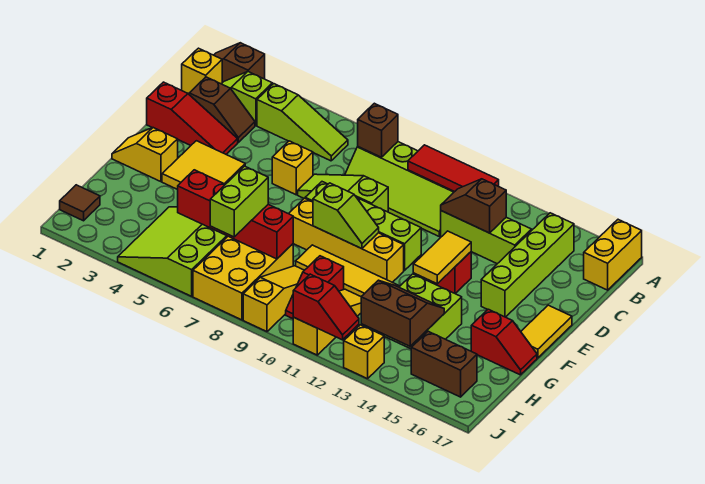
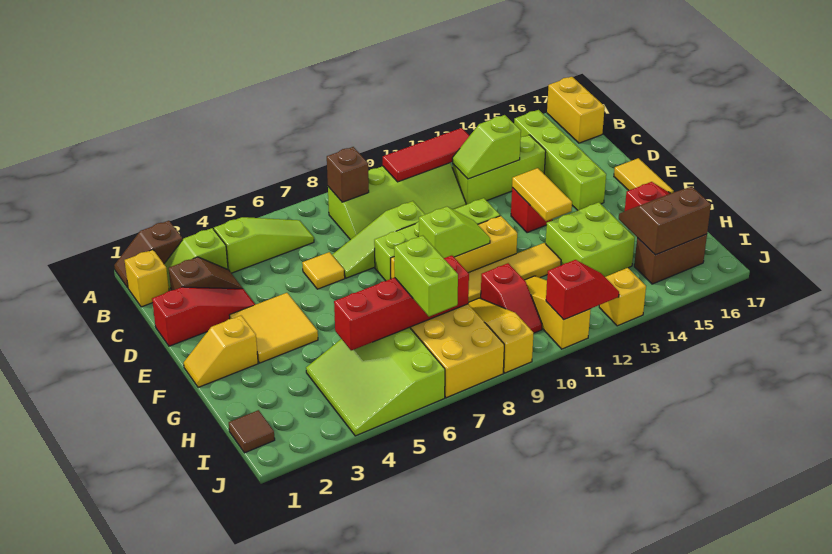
brown slope C12:C13 level 2 top 13 -> lime slope C12:C13 level 2 top 13
yellow brick D6 level 1 -> yellow tile D6 level 1
brown slope H13:I14 level 2 top I -> brown slope H15:I16 level 2 top I

